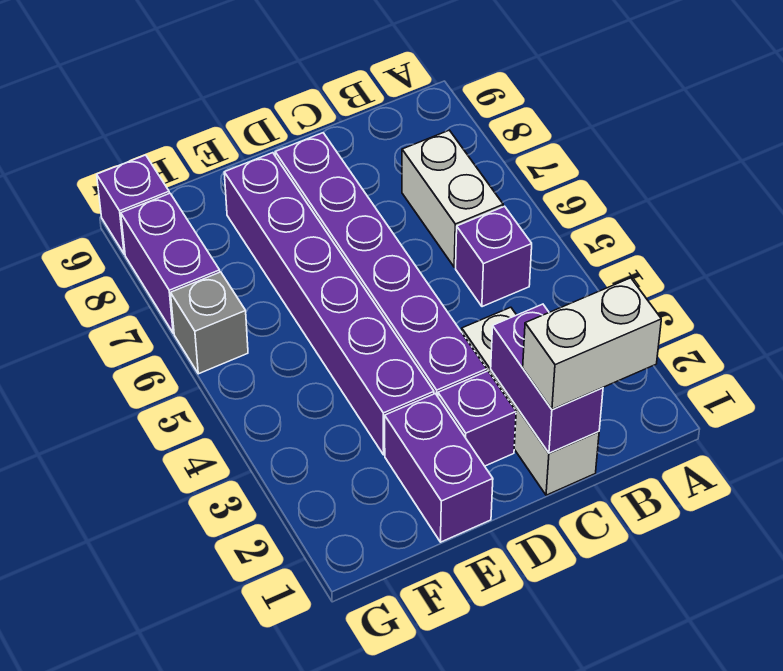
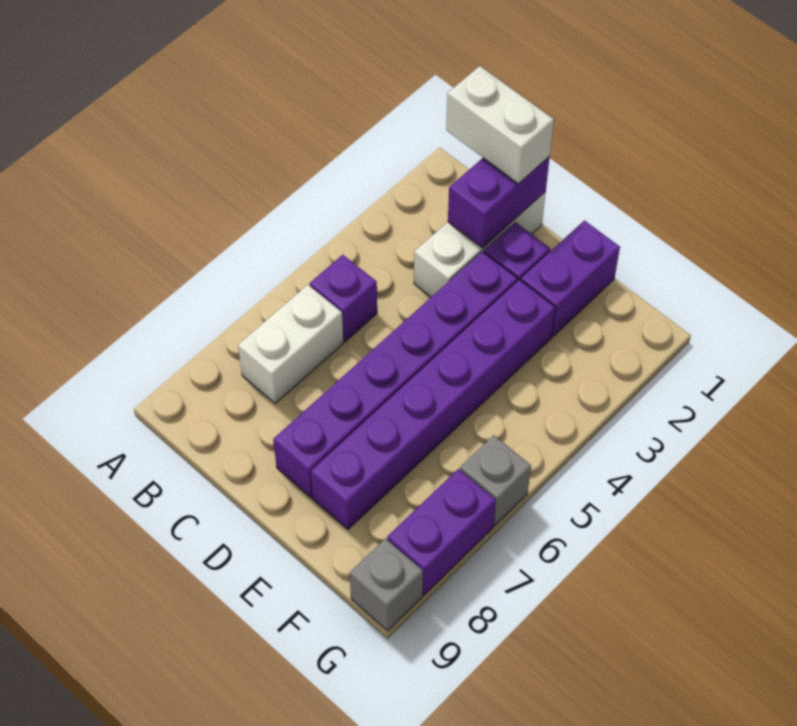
purple brick G9 level 1 -> grey brick G9 level 1

